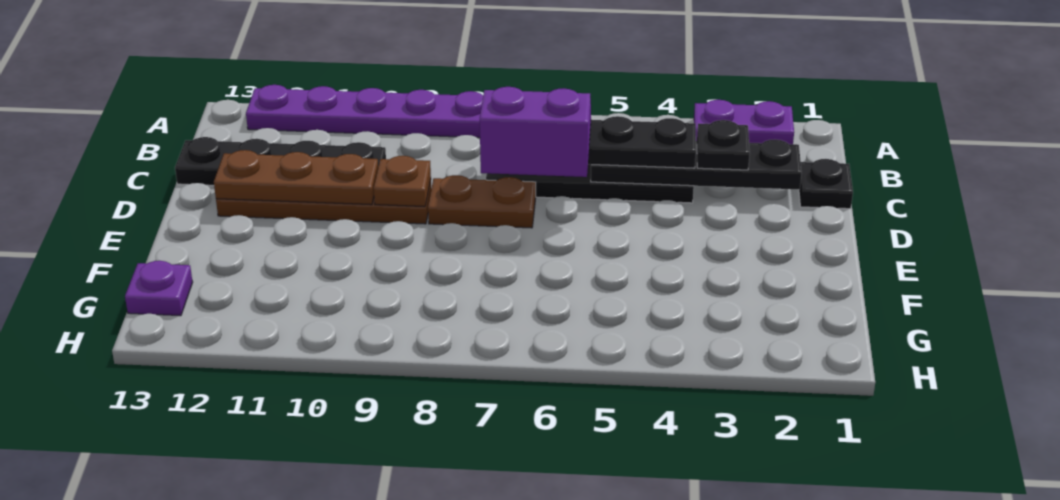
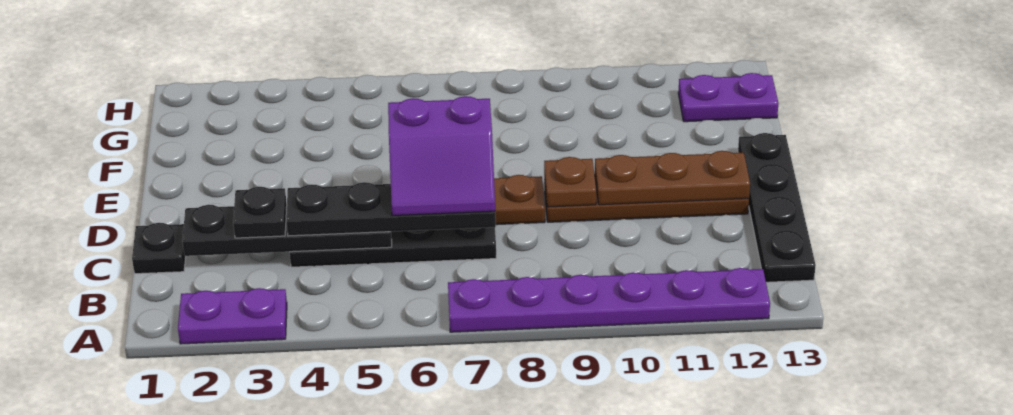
black plate C10:C13 level 1 -> black plate B13:E13 level 1
purple plate G13 level 1 -> purple plate G12:G13 level 1

